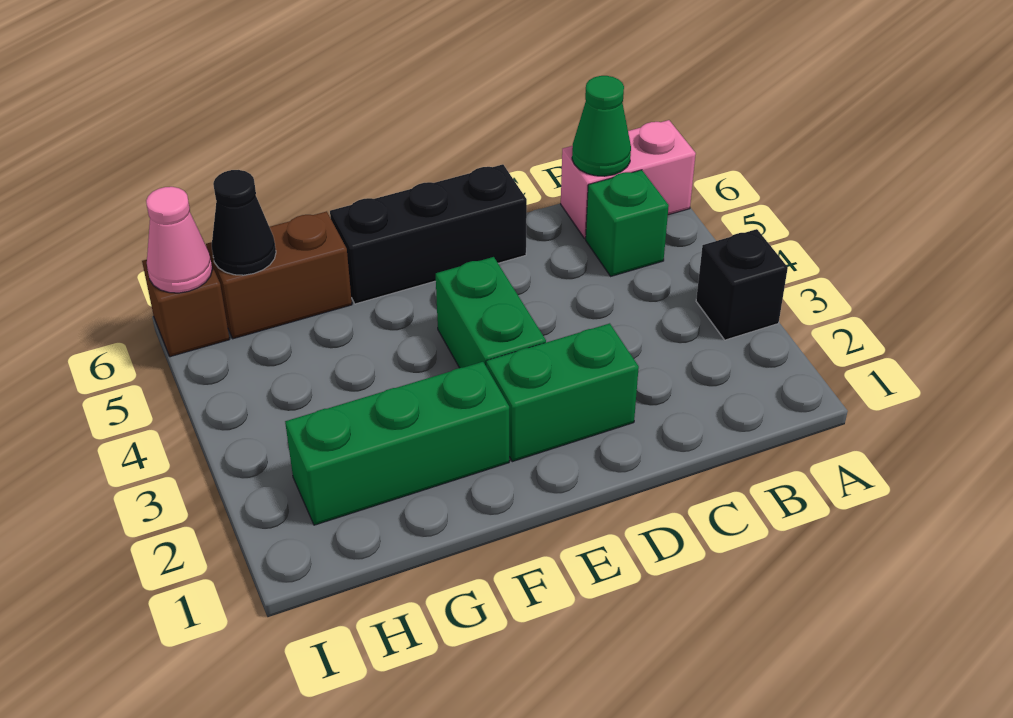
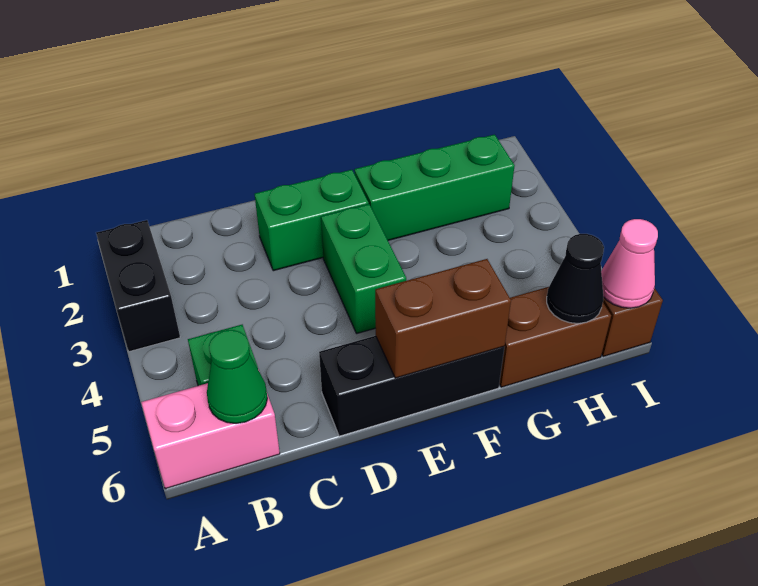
black brick A3 level 1 -> black brick A2:A3 level 1
none -> brown brick E6:F6 level 2

